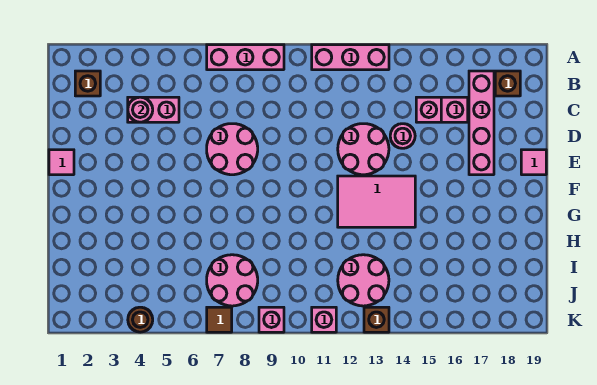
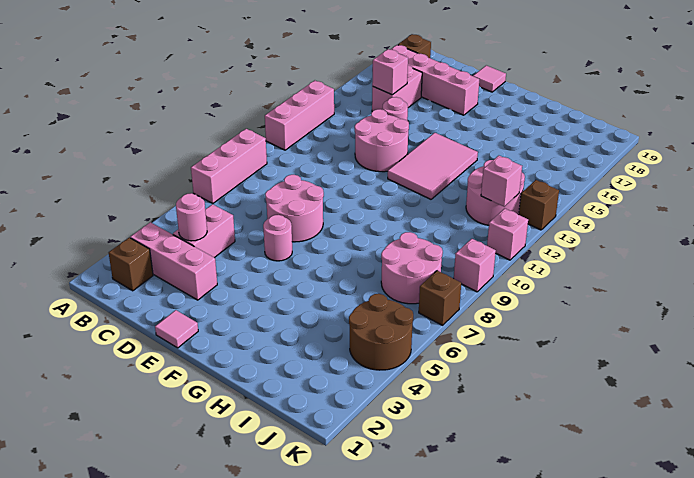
none -> pink brick B3:D3 level 1
none -> pink round brick E6 level 1
none -> pink brick J12 level 2
brown round brick K4 level 1 -> brown round brick J4:K5 level 1
brown tile K7 level 1 -> brown brick K7 level 1

